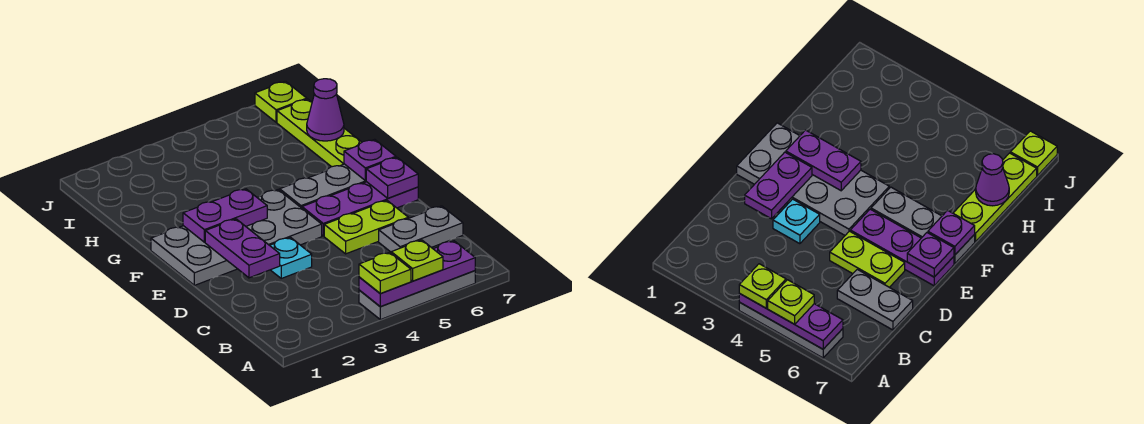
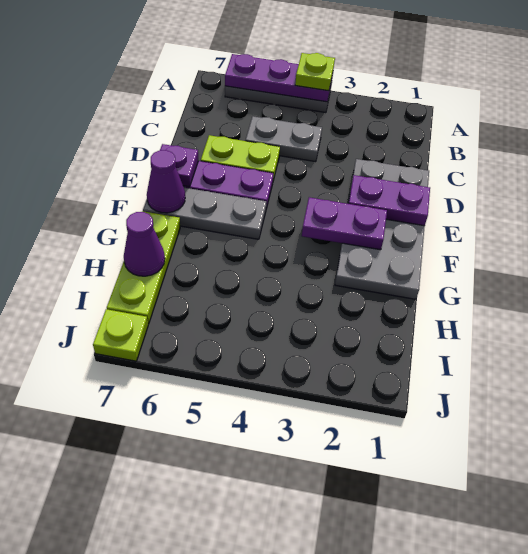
lime plate A5 level 3 -> none
grey plate C6:C7 level 1 -> grey plate C4:C5 level 1
purple plate D2:E2 level 2 -> purple plate E1:E2 level 2
cyan plate D3 level 1 -> none
grey plate E1:F4 level 1 -> grey plate D1:G2 level 1
purple plate F7 level 2 -> purple cone F7 level 2

